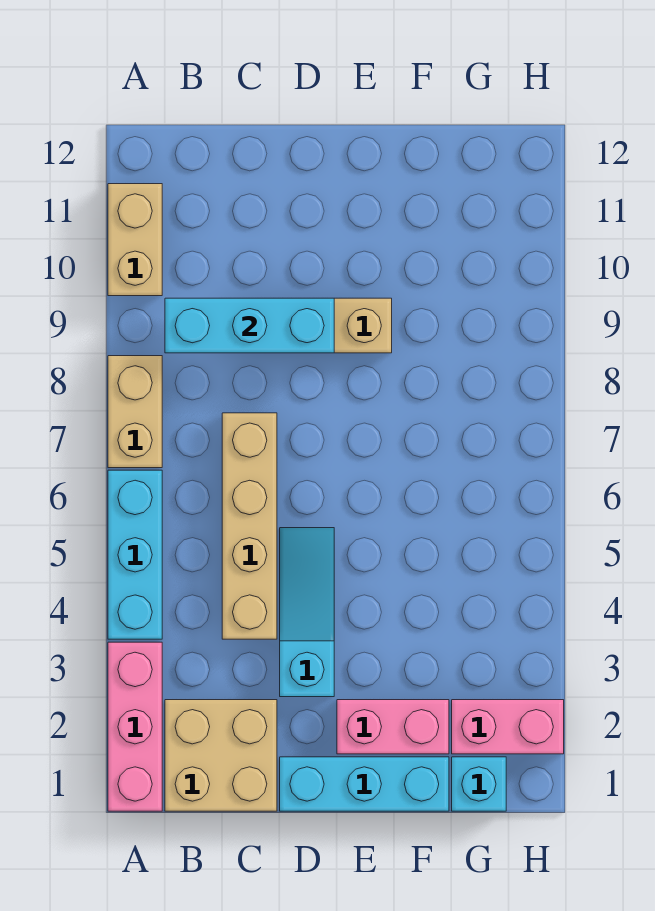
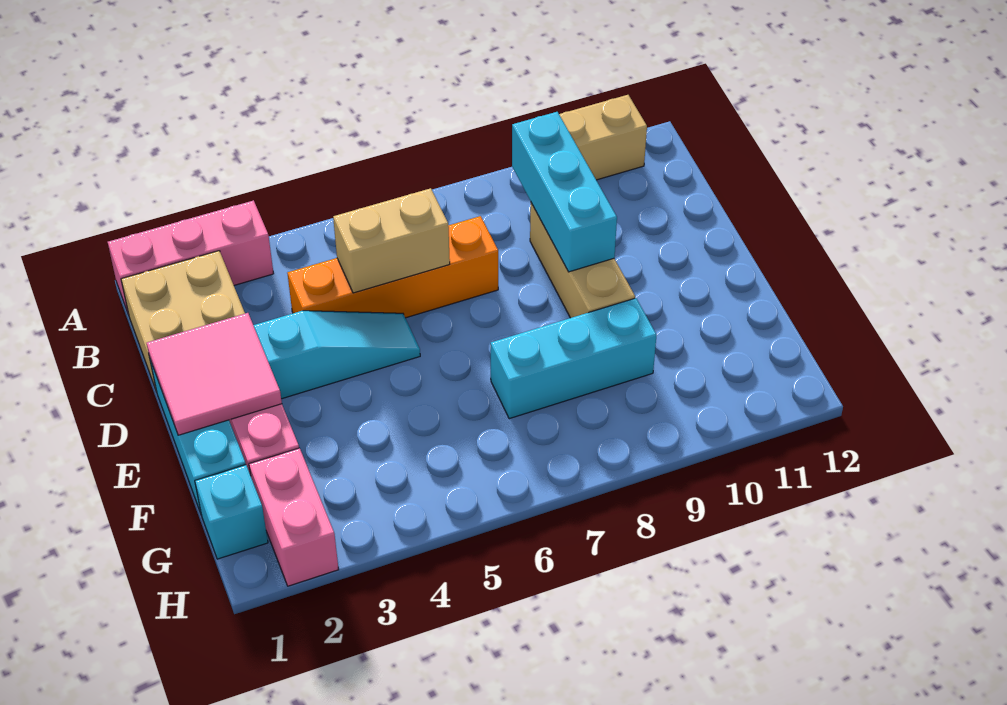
cyan brick A4:A6 level 1 -> cyan brick F7:F9 level 1
tan brick A7:A8 level 1 -> tan brick C5:C6 level 2
tan brick C4:C7 level 1 -> orange brick C4:C7 level 1
none -> pink tile D1:E2 level 2

